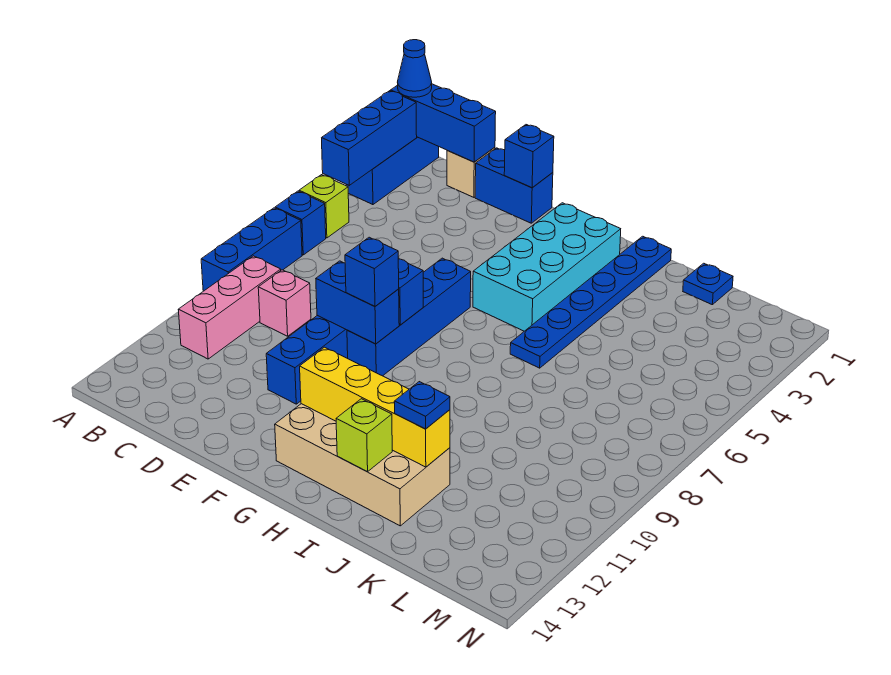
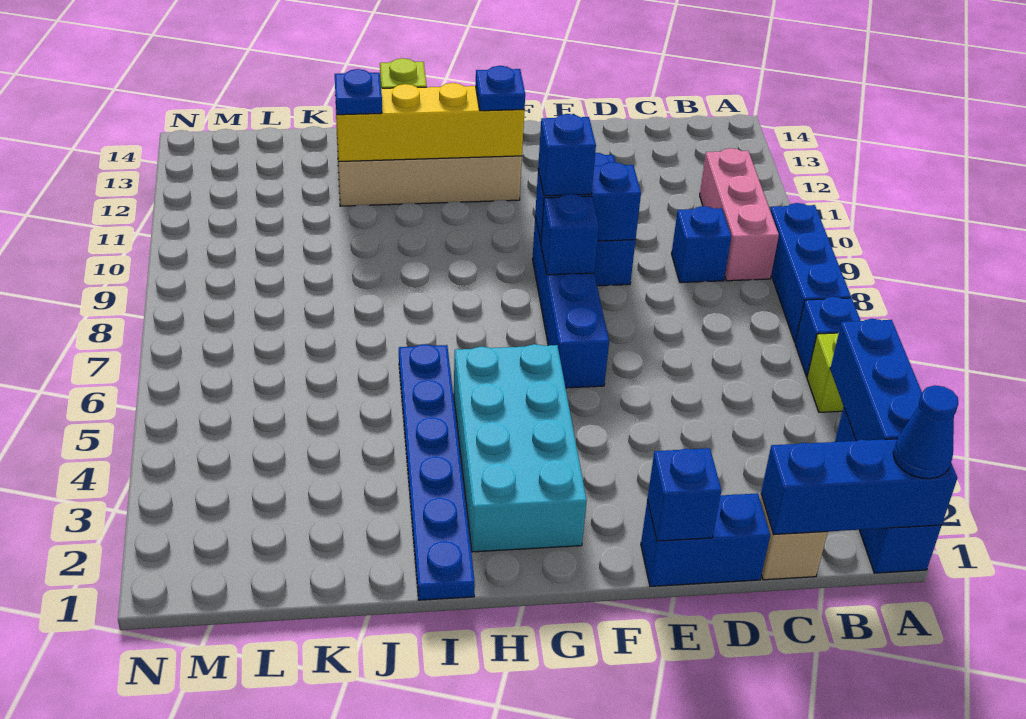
pink brick C9 level 1 -> blue brick C9 level 1
blue plate K1 level 1 -> blue plate G12 level 3

